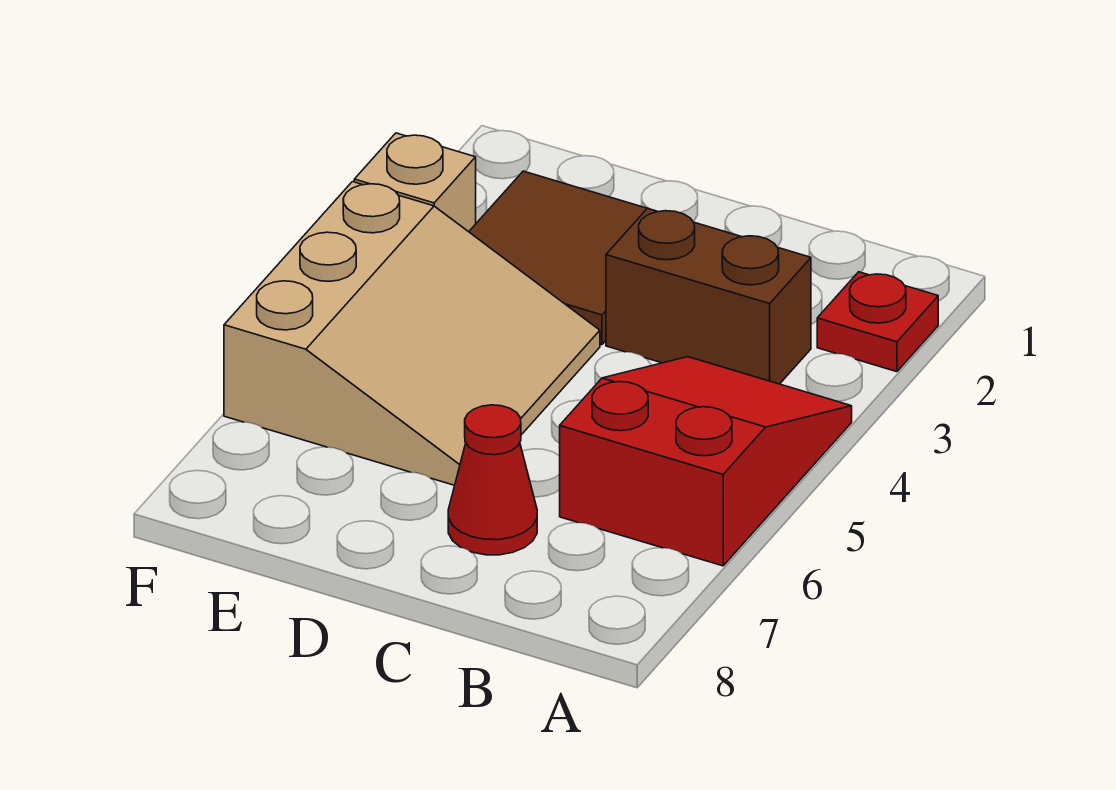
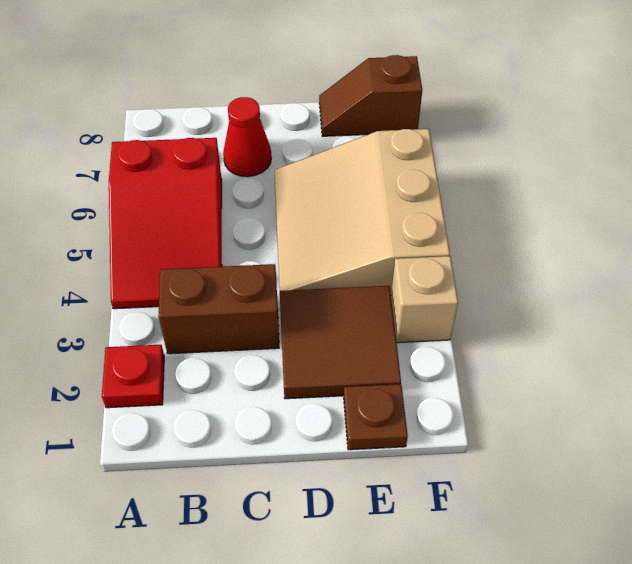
none -> brown plate E1 level 1
none -> brown slope E8:F8 level 1 top F

